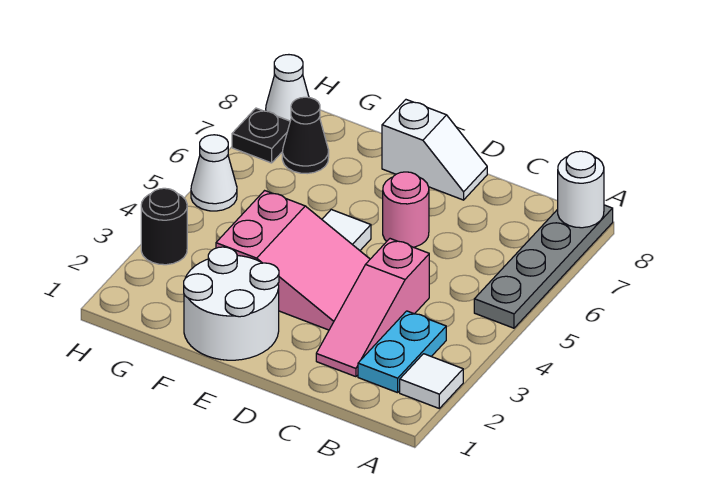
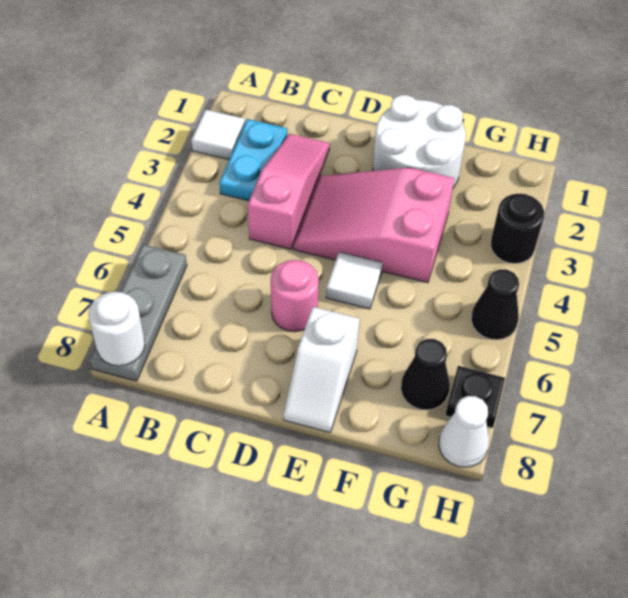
grey plate A5:A8 level 1 -> grey plate A6:A8 level 1
white slope D8:E8 level 1 top E -> white slope E7:E8 level 1 top 7
white cone H5 level 1 -> black cone H5 level 1

